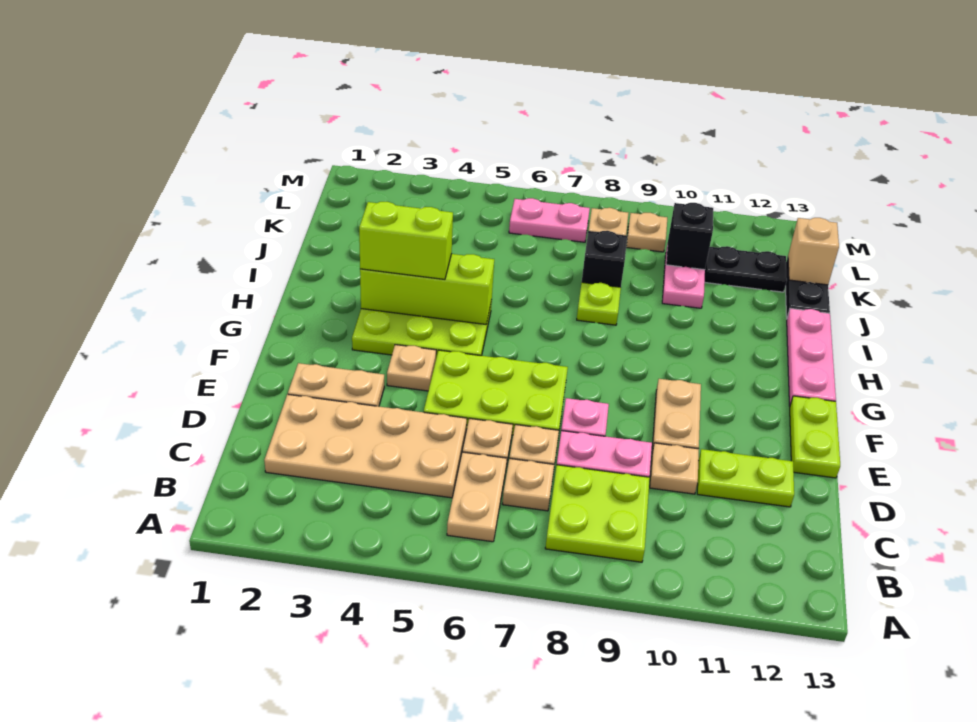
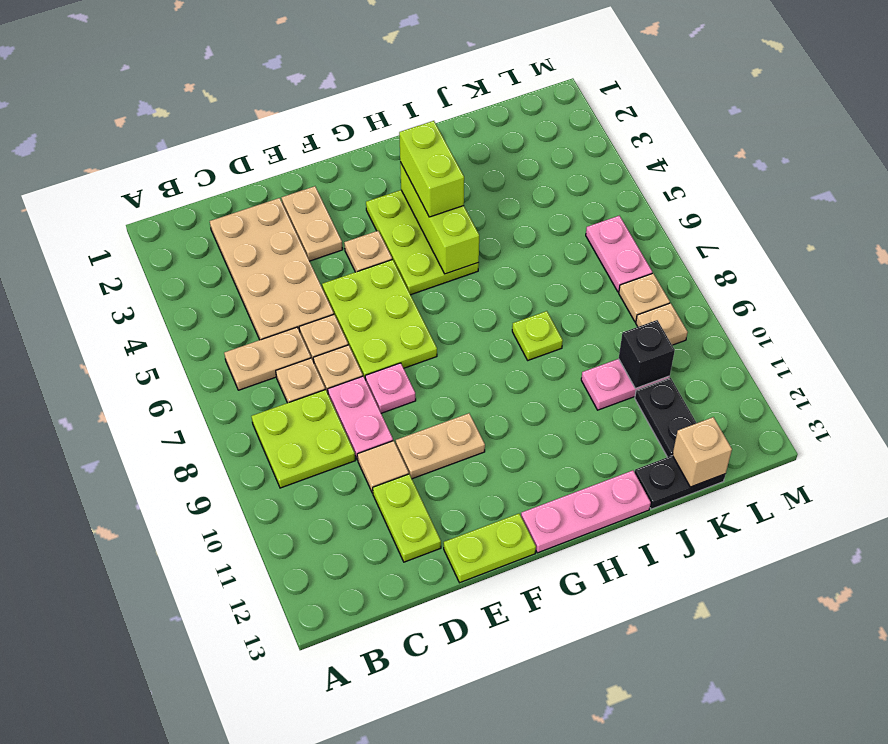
tan plate D10 level 1 -> tan tile D10 level 1
black brick J8 level 1 -> none

